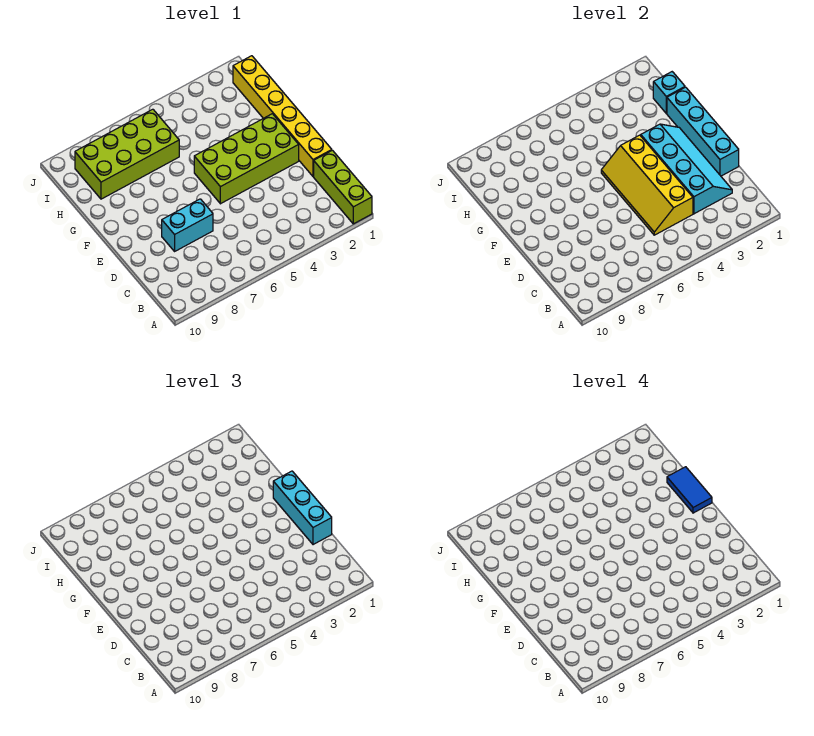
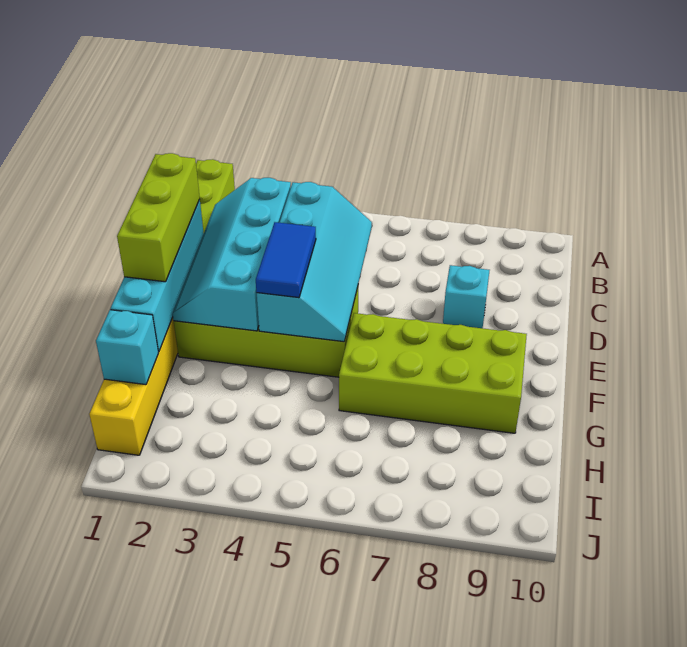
yellow slope C4:F5 level 2 top 4 -> cyan slope C4:F5 level 2 top 4
cyan brick D1:F1 level 3 -> lime brick D1:F1 level 3
cyan brick D7:D8 level 1 -> cyan brick D8 level 1
blue tile F1:G1 level 4 -> blue tile E4:F4 level 3
lime brick H6:I9 level 1 -> lime brick F6:G9 level 1

